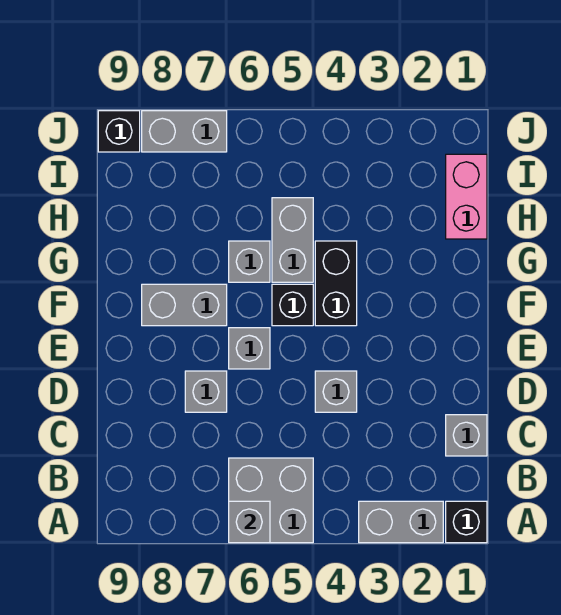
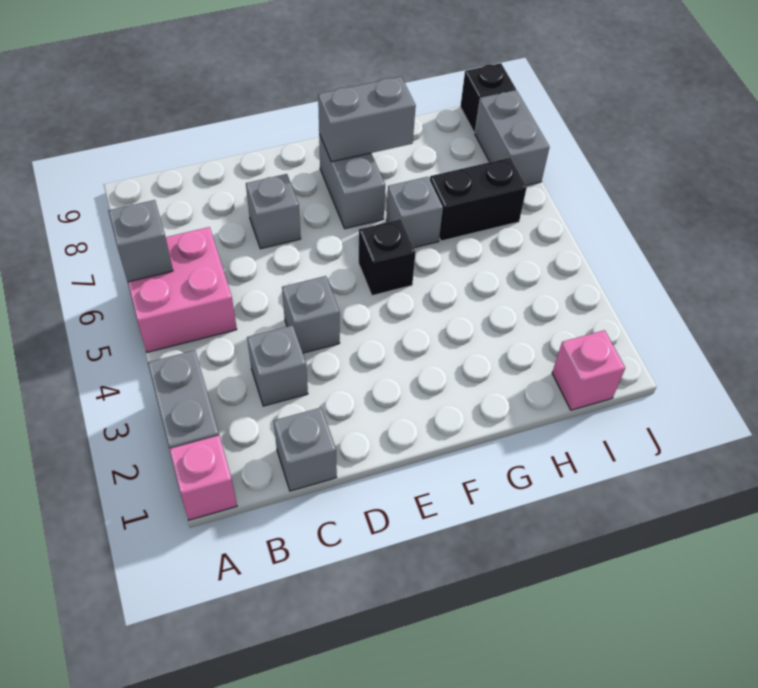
black brick A1 level 1 -> pink brick A1 level 1
grey brick A5:B6 level 1 -> pink brick A5:B6 level 1
grey brick E6 level 1 -> grey brick C3 level 1
black brick F4:G4 level 1 -> black brick H6:I6 level 1
grey brick G5:H5 level 1 -> grey brick F8:G8 level 2
pink brick H1:I1 level 1 -> pink brick I1 level 1

